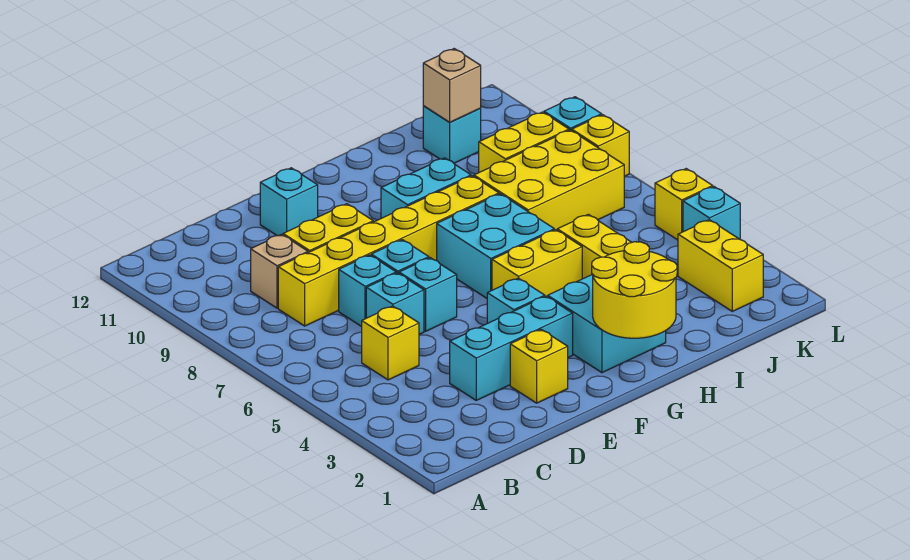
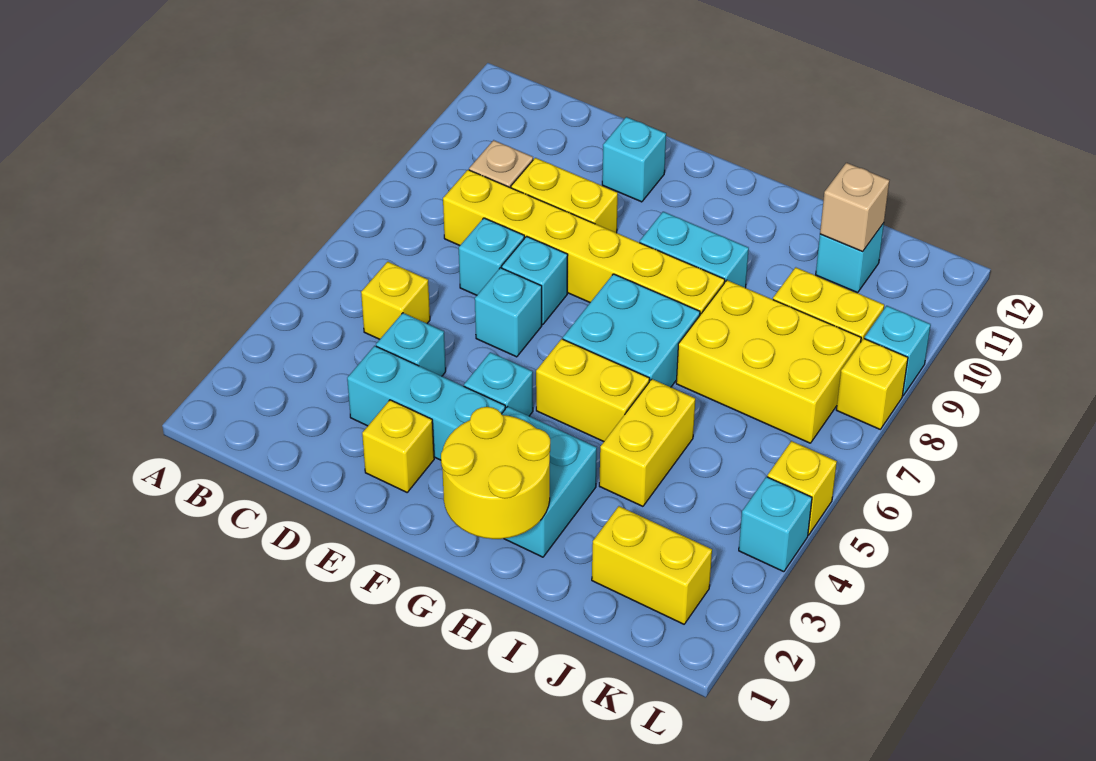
cyan brick D6 level 1 -> cyan brick D4 level 1
yellow brick K2:K3 level 1 -> yellow brick J2:K2 level 1

